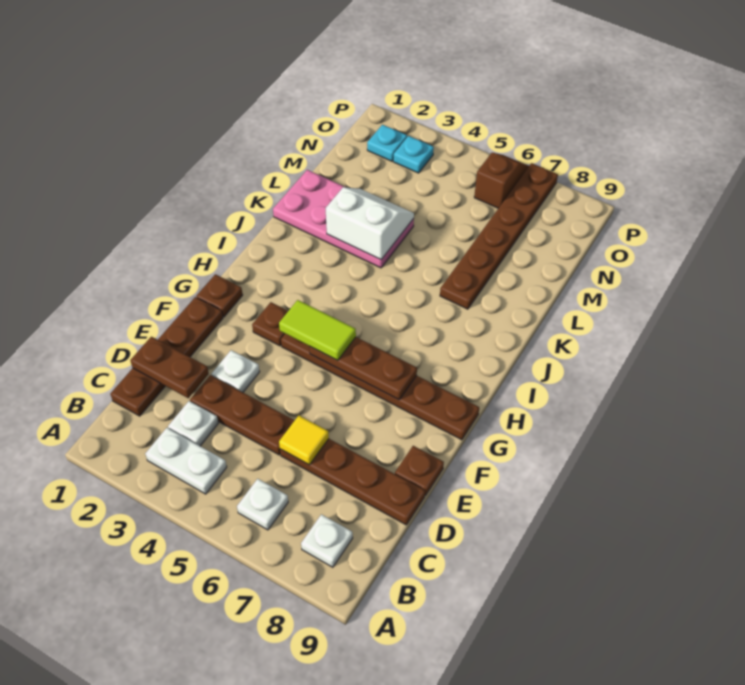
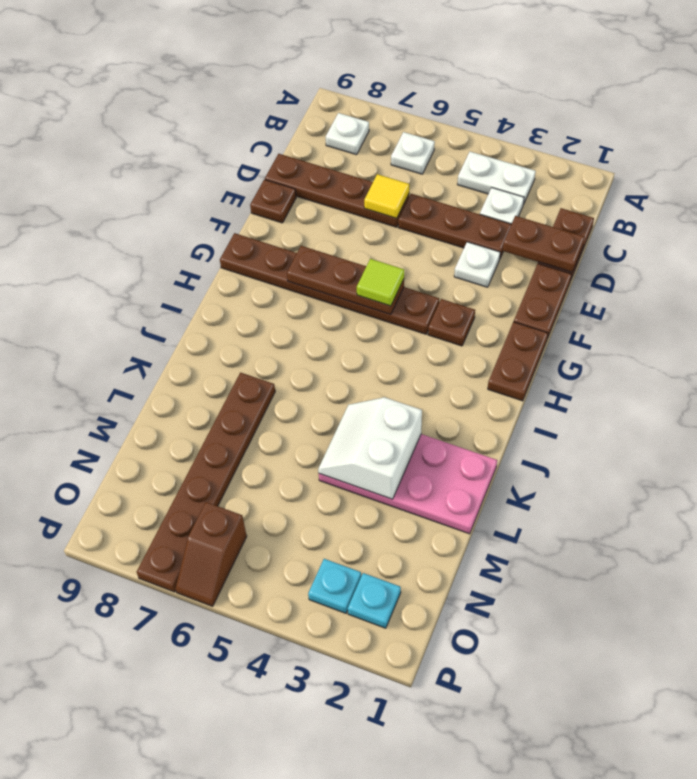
brown plate G1 level 1 -> brown plate G1:H1 level 1
lime tile G4:G5 level 3 -> lime tile G5 level 3
white slope K3:L4 level 2 top K -> white slope K3:L4 level 2 top 3

